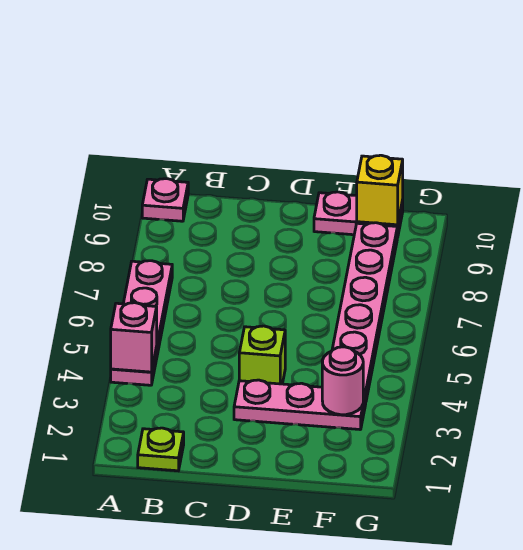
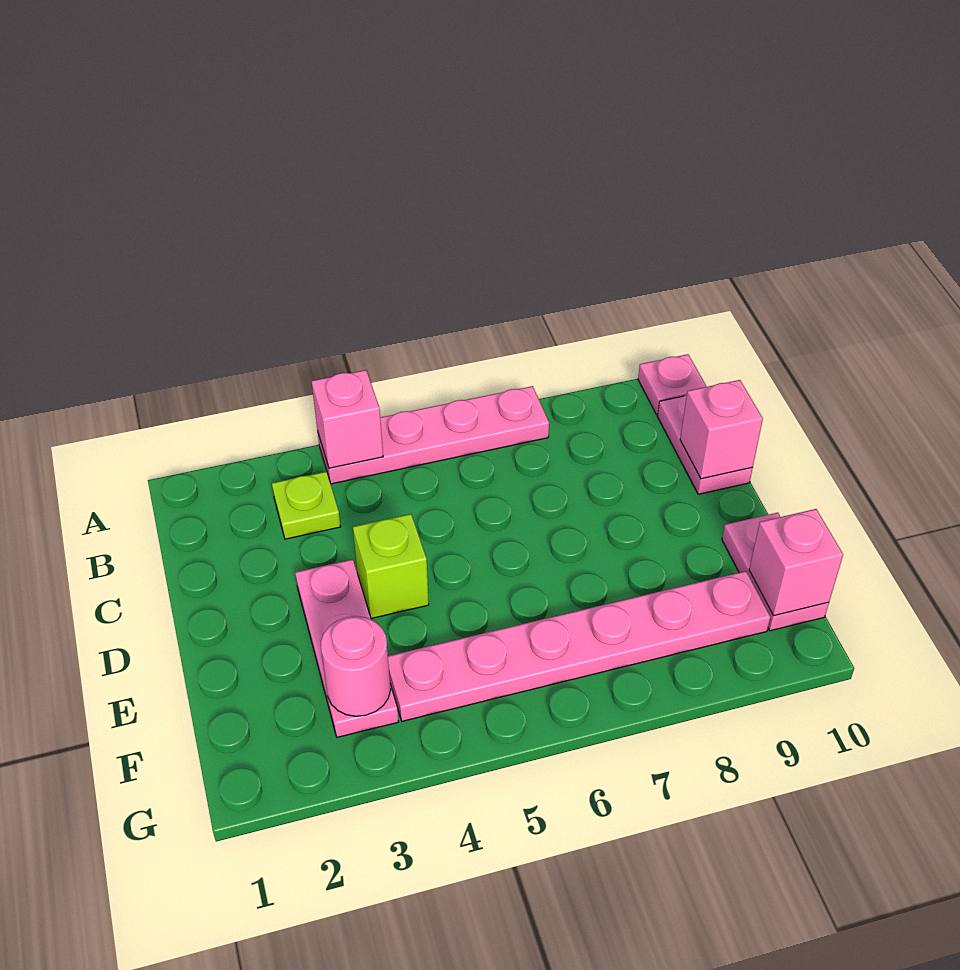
lime plate B1 level 1 -> lime plate B3 level 1
none -> pink plate B10:C10 level 1
none -> pink brick C10 level 2
yellow brick F10 level 2 -> pink brick F10 level 2

